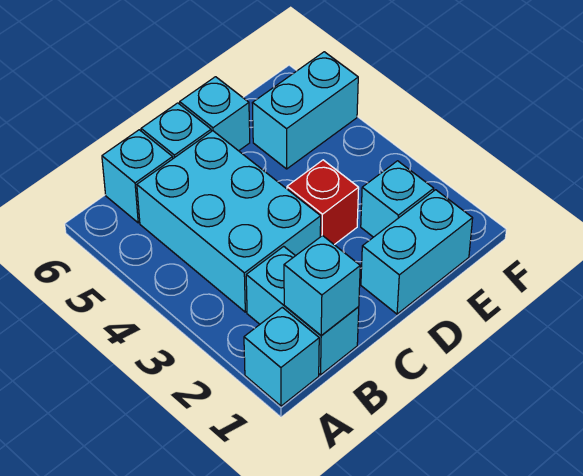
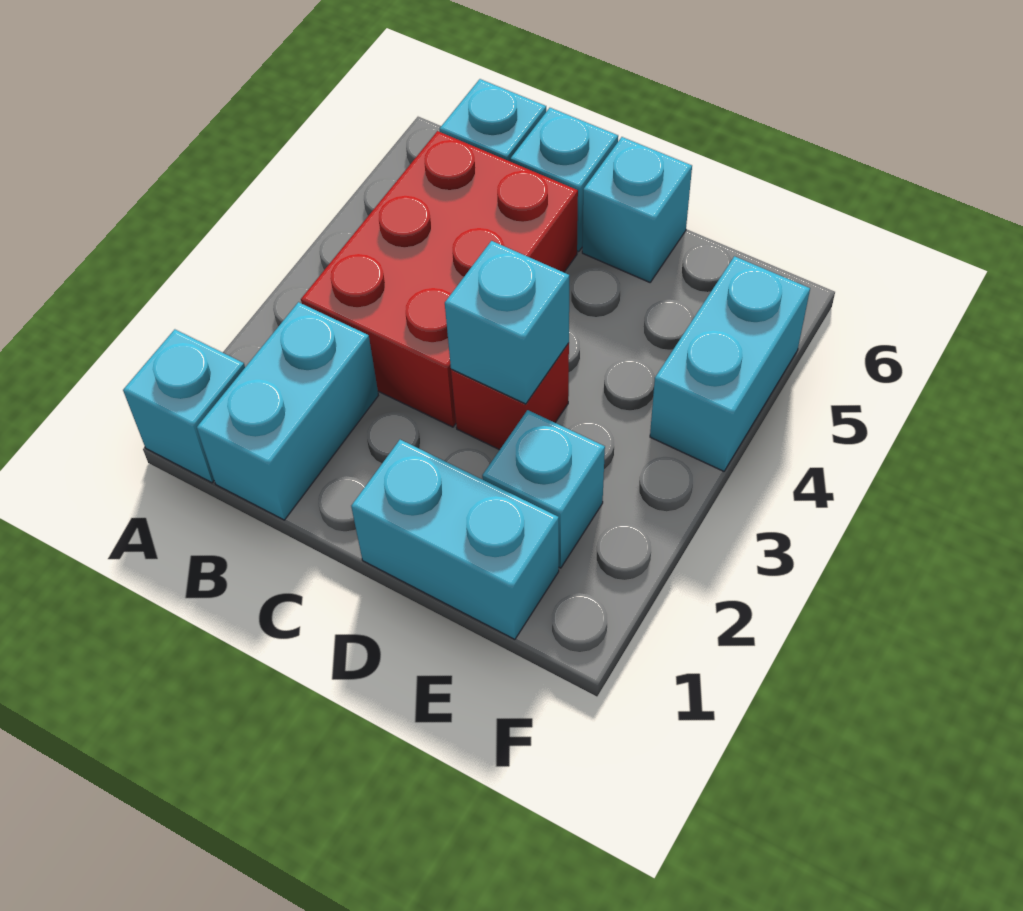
cyan brick B1 level 2 -> cyan brick D3 level 2
cyan brick B3:C5 level 1 -> red brick B3:C5 level 1
cyan brick E5:F5 level 1 -> cyan brick F4:F5 level 1

